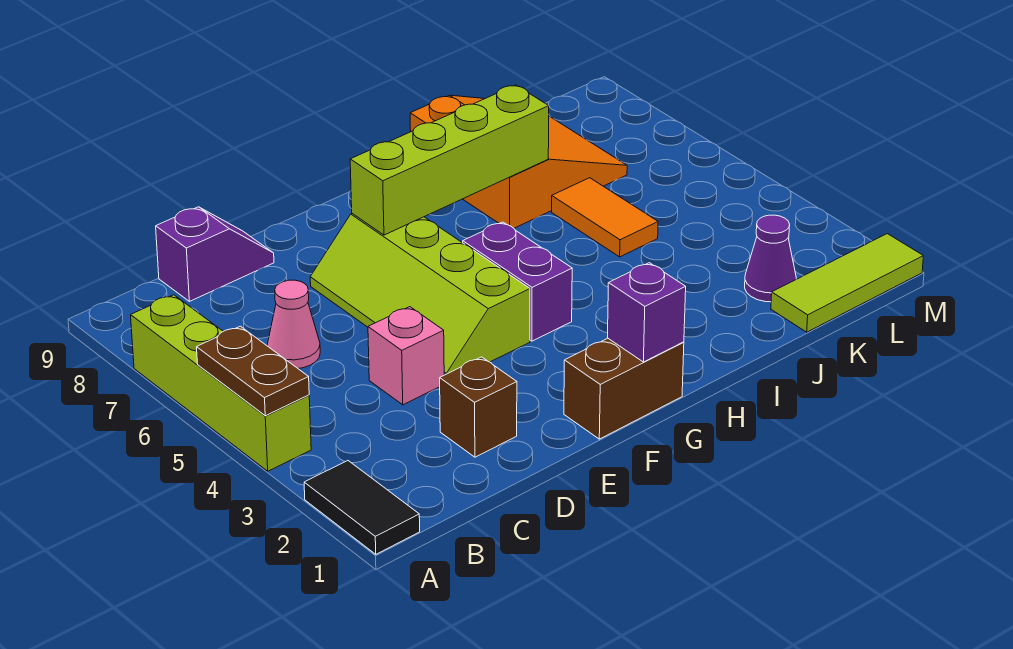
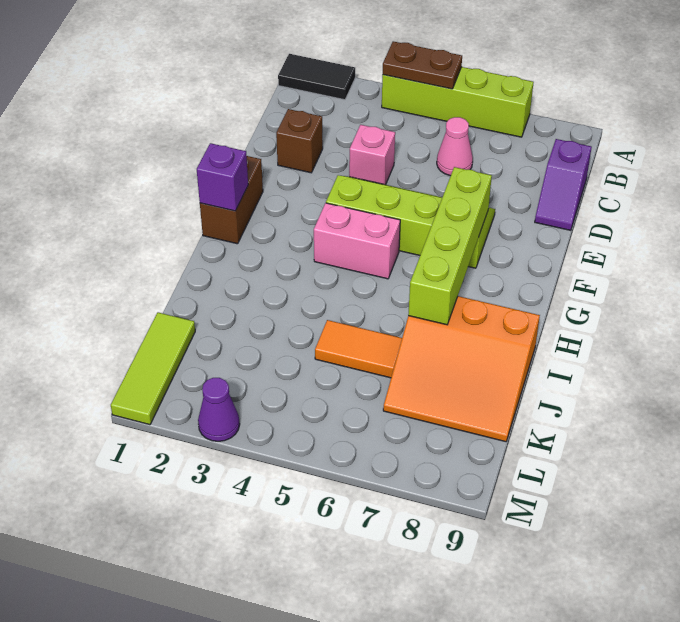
purple brick G4:G5 level 1 -> pink brick G4:G5 level 1
purple cone K2 level 1 -> purple cone M3 level 1

